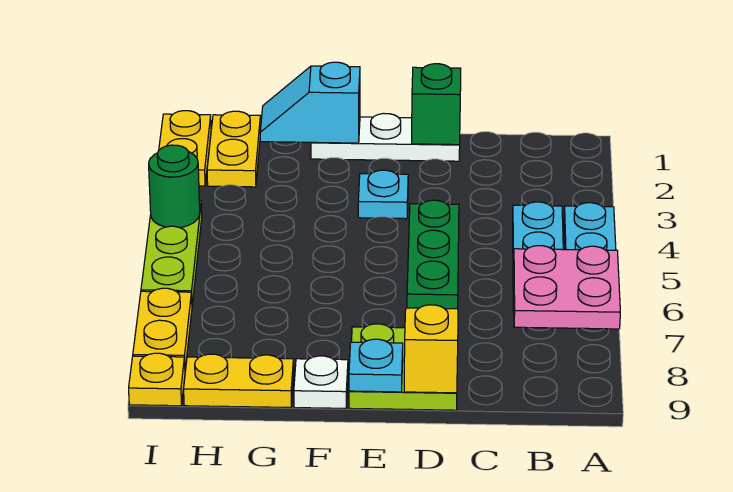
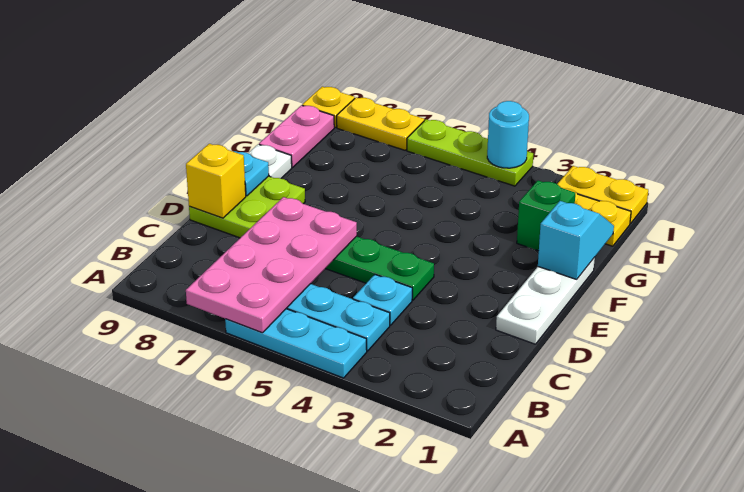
pink plate A6:B7 level 2 -> pink plate A6:D7 level 2
green brick D1 level 2 -> green brick G2 level 1
cyan plate E3 level 1 -> cyan plate C4 level 1
yellow plate G9:H9 level 1 -> pink plate G9:H9 level 1
green round brick I4 level 2 -> cyan round brick I4 level 2

